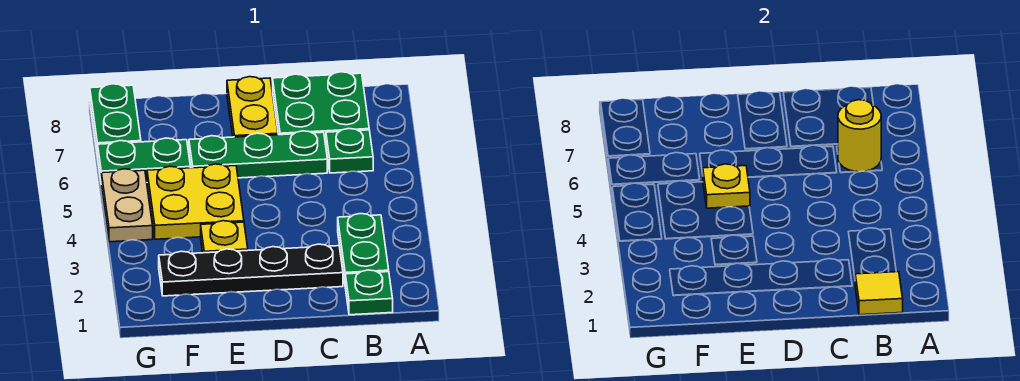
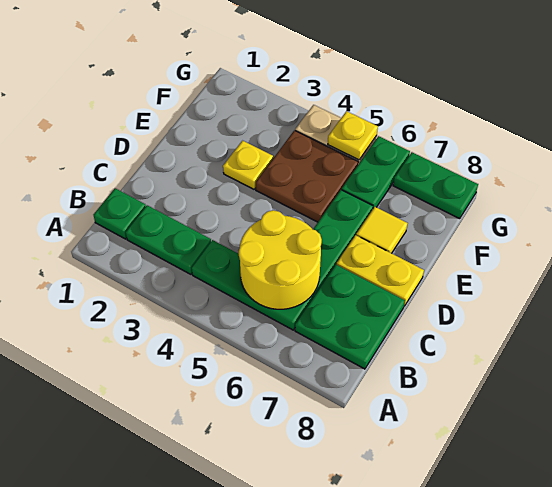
yellow tile B1 level 2 -> yellow tile E7 level 1
green plate B6 level 1 -> green plate B4:B6 level 1
yellow round brick B6 level 2 -> yellow round brick B5:C6 level 2
black plate C2:F2 level 1 -> none
yellow plate E4:F5 level 1 -> brown plate E4:F5 level 1
yellow plate E5 level 2 -> yellow plate G5 level 2

